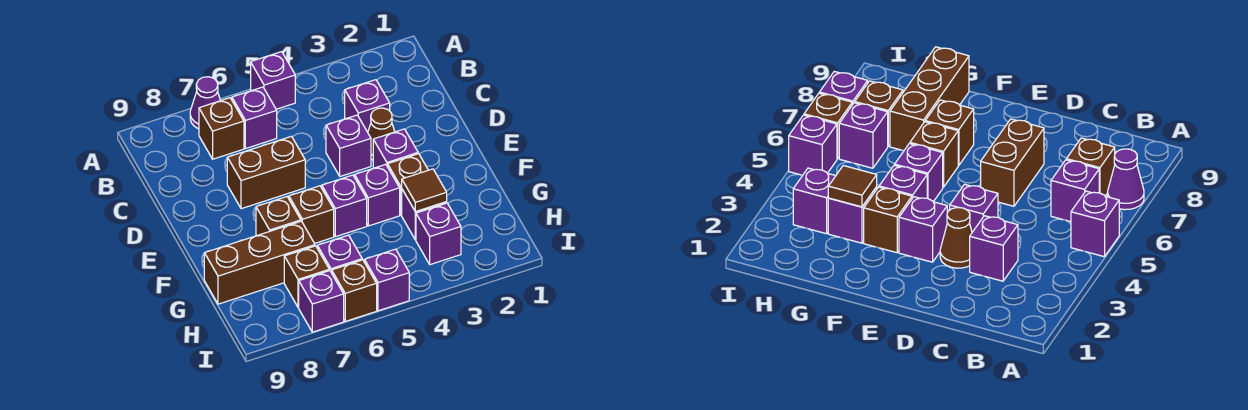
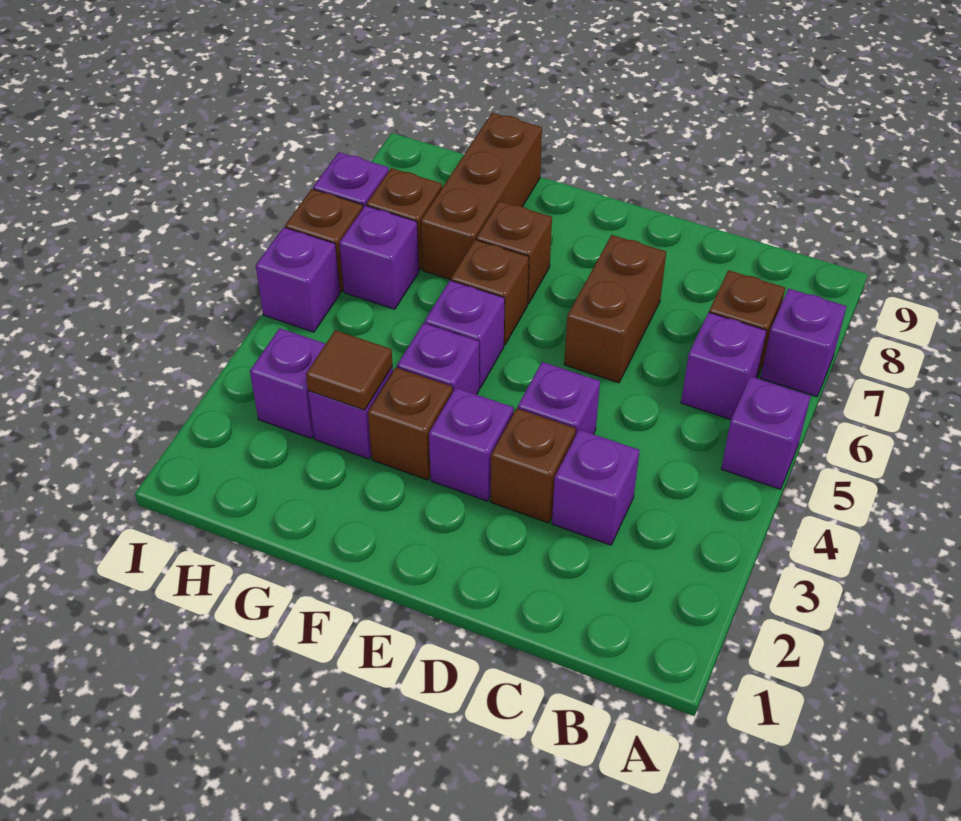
purple cone A7 level 1 -> purple brick A7 level 1
brown cone D3 level 1 -> brown brick D3 level 1

